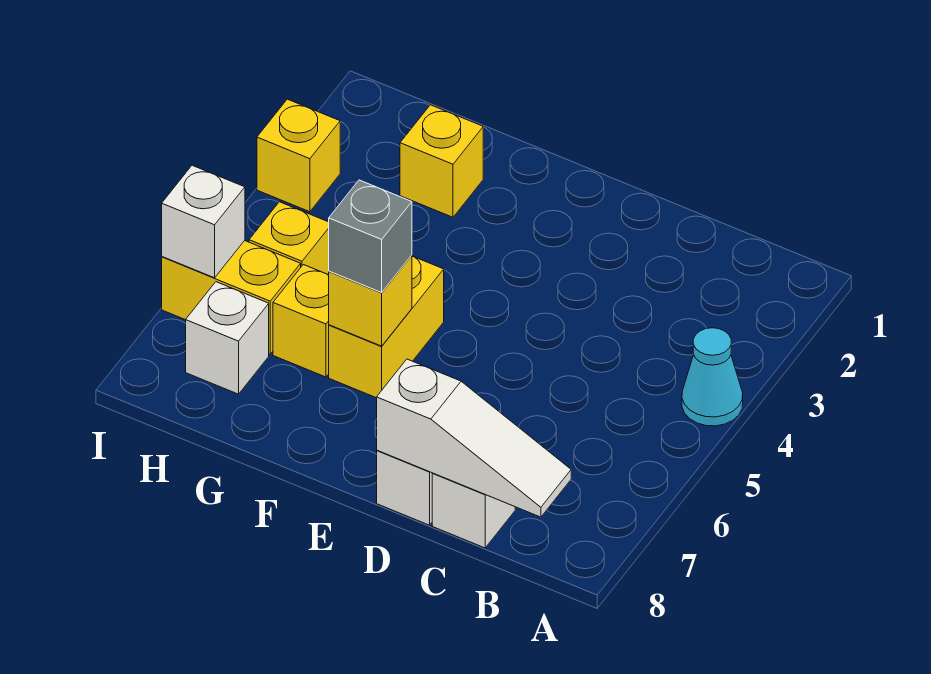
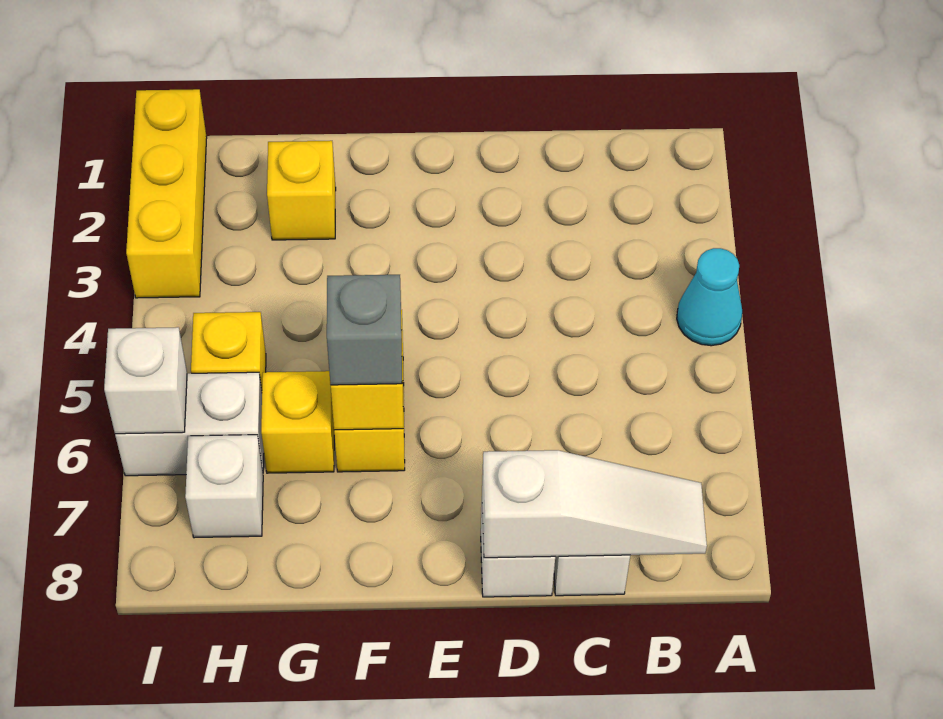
yellow brick H6:I6 level 1 -> white brick H6:I6 level 1
yellow brick I3 level 1 -> yellow brick I1:I3 level 1

